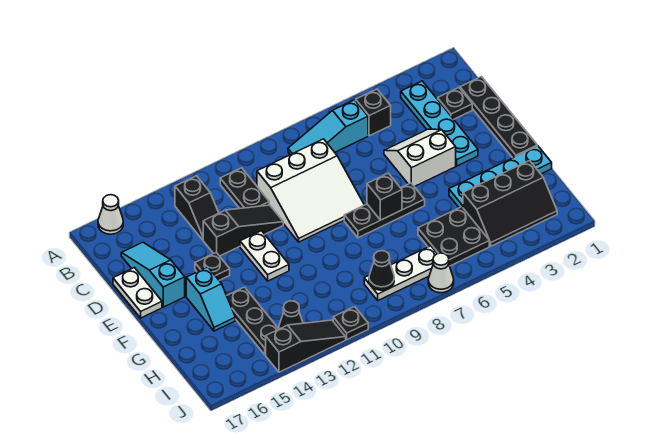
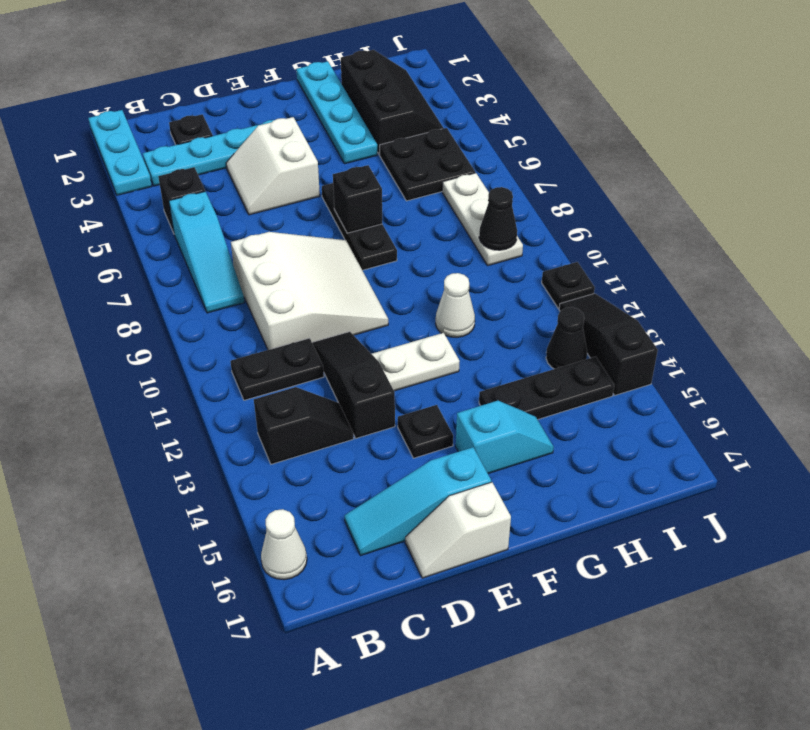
none -> cyan plate A1:A3 level 1
black plate C1:F1 level 1 -> none
white plate D17:E17 level 1 -> white slope D17:E17 level 1 top E
white cone J7 level 1 -> white cone G11 level 1

